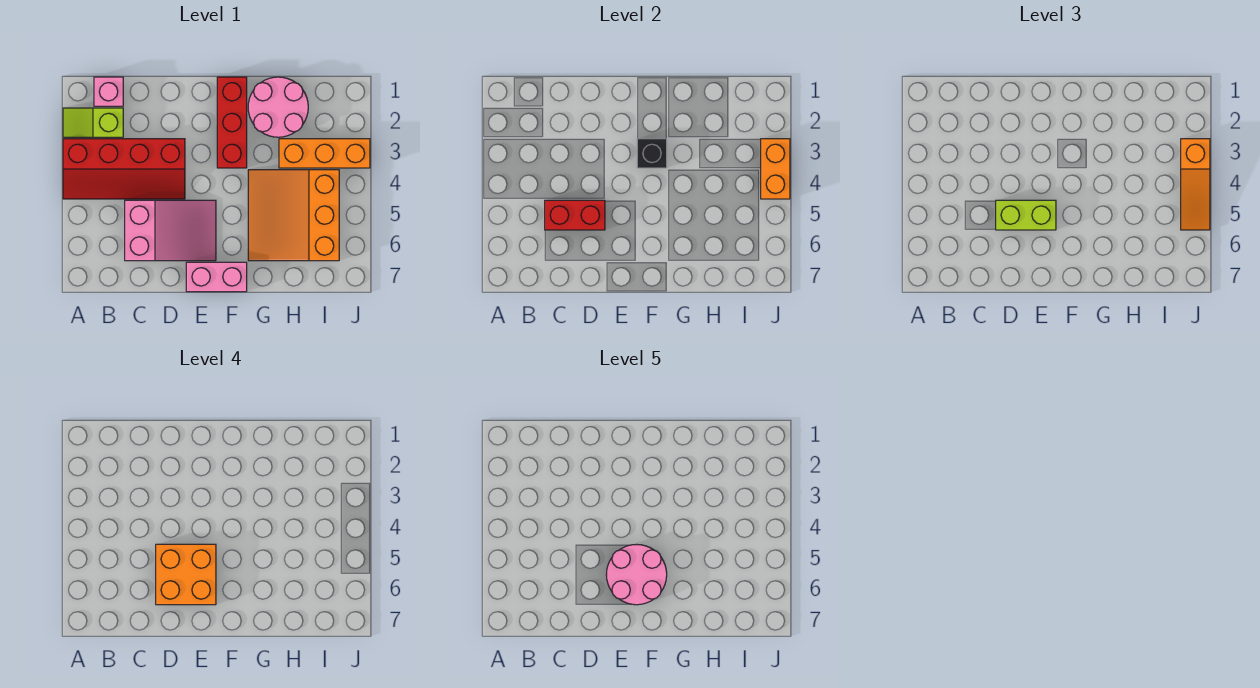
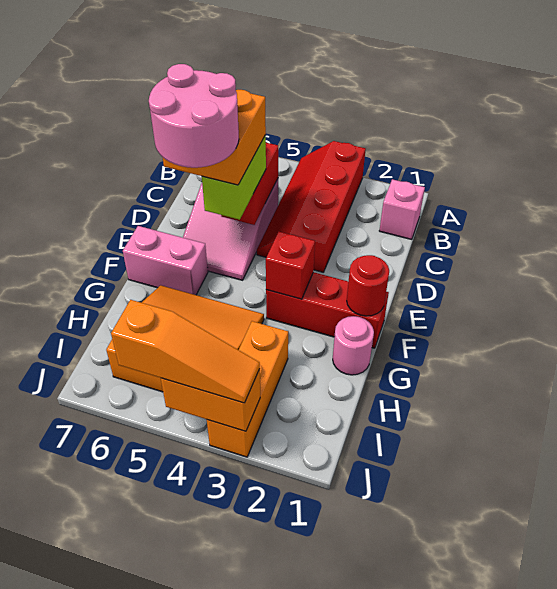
lime slope A2:B2 level 1 top B -> none
pink brick E7:F7 level 1 -> pink brick F6:F7 level 1
none -> red round brick F1 level 2
black brick F3 level 2 -> red brick F3 level 2
pink round brick G1:H2 level 1 -> pink round brick G1 level 1
orange slope J3:J5 level 3 top 3 -> orange slope J3:J5 level 3 top 5

